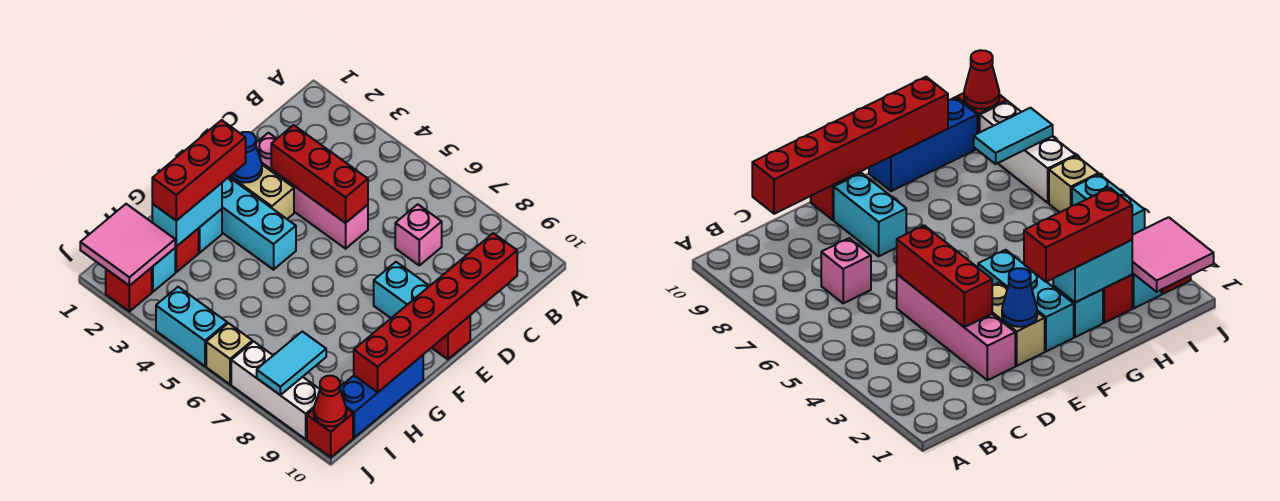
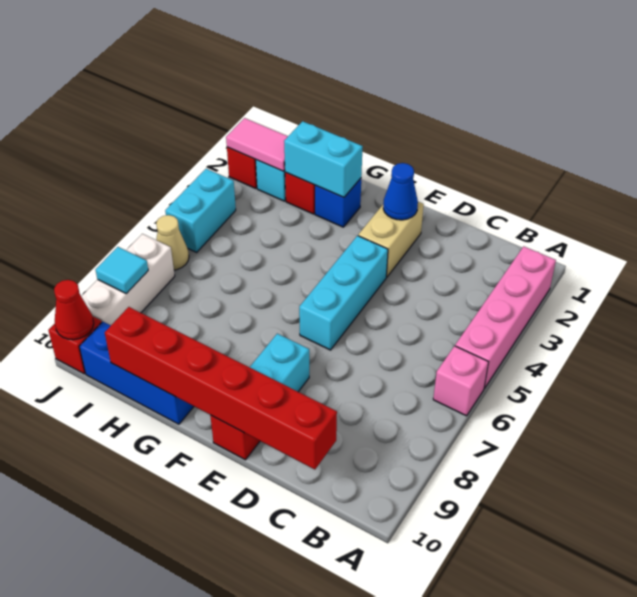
pink brick C7 level 1 -> pink brick A6 level 1
pink brick D2:D5 level 1 -> pink brick A2:A5 level 1
red brick D3:D5 level 2 -> none
cyan brick F2:F4 level 1 -> cyan brick E4:E6 level 1
red brick F2:H2 level 3 -> none
cyan brick G2 level 1 -> blue brick G2 level 1
pink tile I1:J2 level 2 -> pink tile I2:J2 level 2
cyan tile I8:J8 level 2 -> cyan tile J8 level 2
tan brick J6 level 1 -> tan cone J6 level 1

